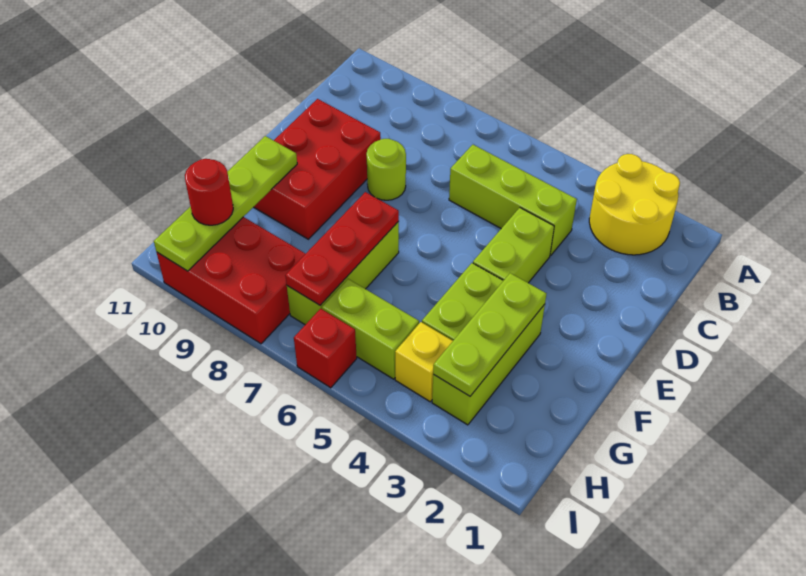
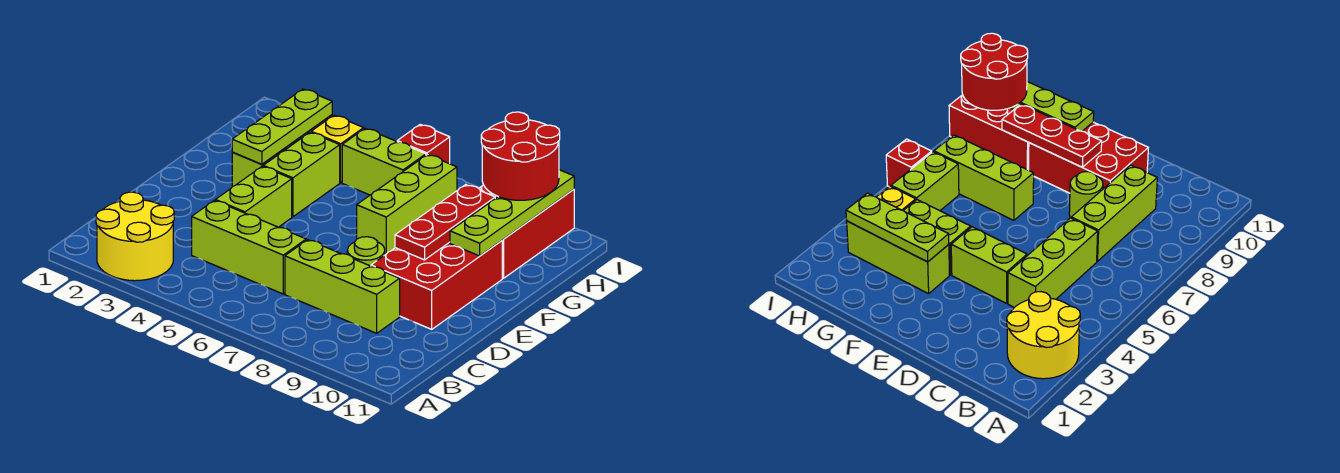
none -> lime brick C7:C9 level 1
red plate F7:H7 level 2 -> red plate E9:G9 level 2
red brick H8:I10 level 1 -> red brick G9:I10 level 1
red round brick H10 level 3 -> red round brick H9:I10 level 3

